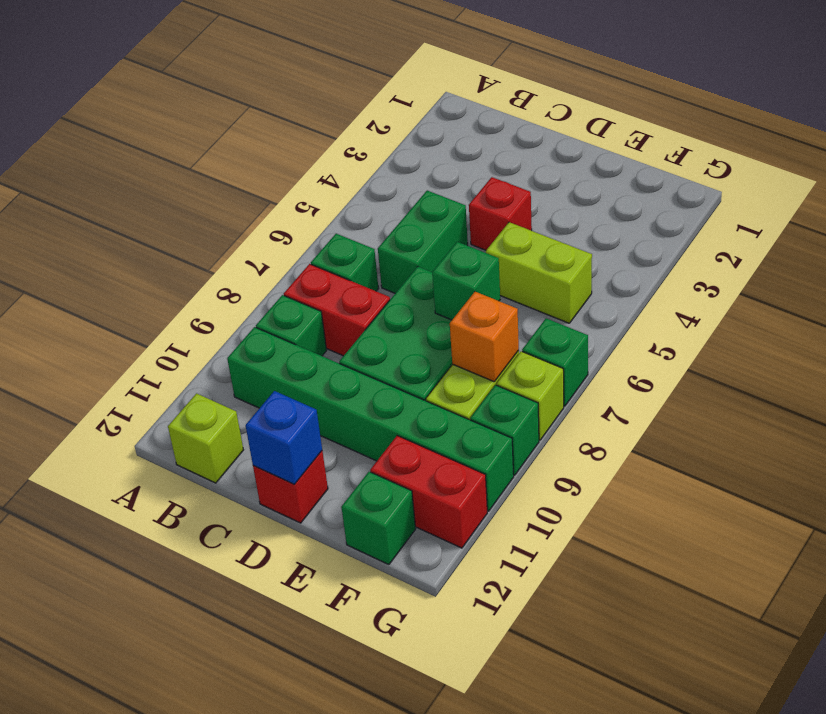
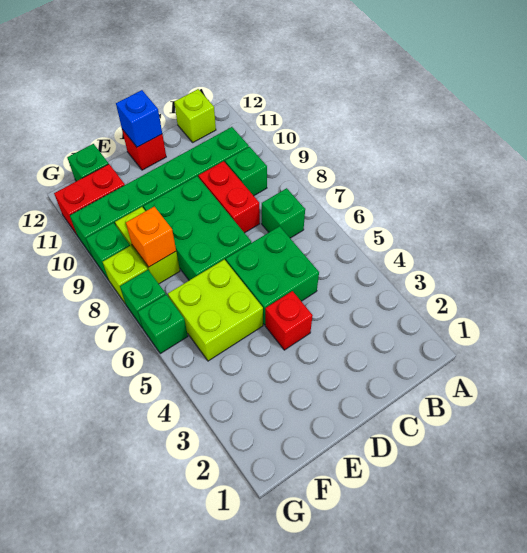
red brick B8:C8 level 1 -> red brick C8:C9 level 1
green brick C5:C6 level 1 -> green brick C5:D6 level 1
lime brick E5:F5 level 1 -> lime brick E5:F6 level 1
green brick E7 level 2 -> green brick G6 level 1

